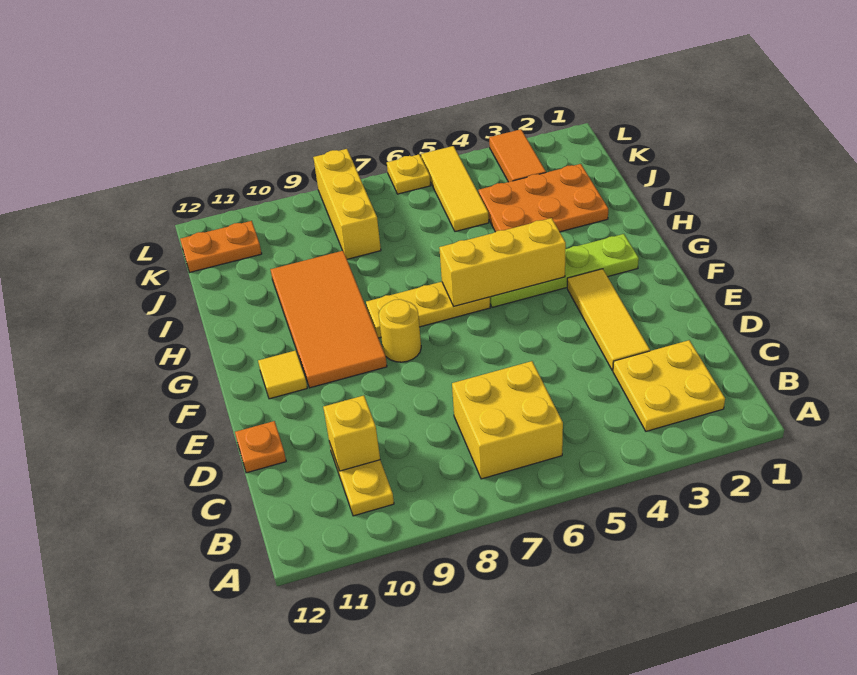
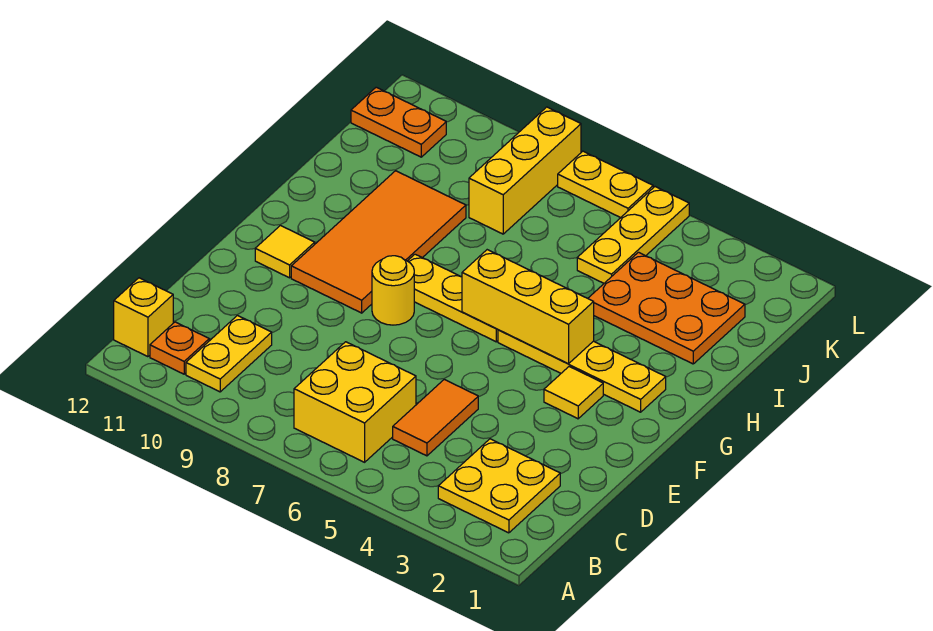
yellow brick C10 level 2 -> yellow brick B12 level 1
yellow tile D3:F3 level 1 -> yellow tile F3 level 1
orange plate D12 level 1 -> orange plate B11 level 1
lime plate G2:G5 level 1 -> yellow plate G2:G5 level 1
yellow tile J5:L5 level 1 -> yellow plate J5:L5 level 1
orange tile K3:L3 level 1 -> orange tile C5:D5 level 1
yellow plate L6 level 1 -> yellow plate L6:L7 level 1

